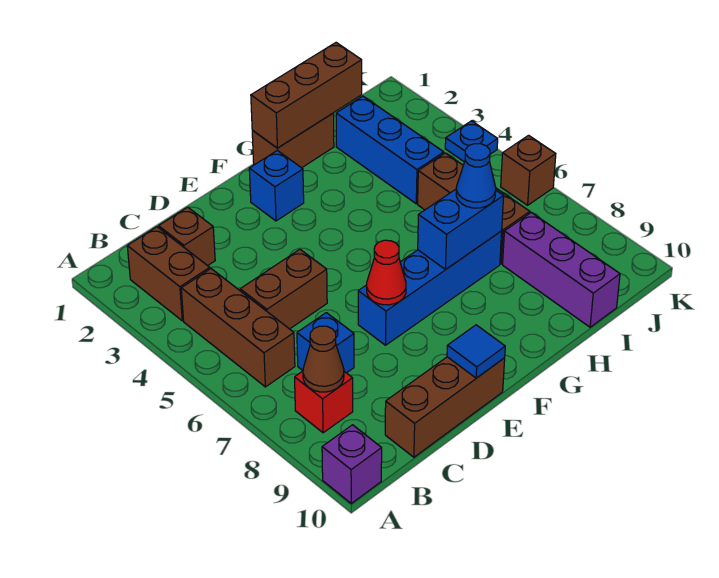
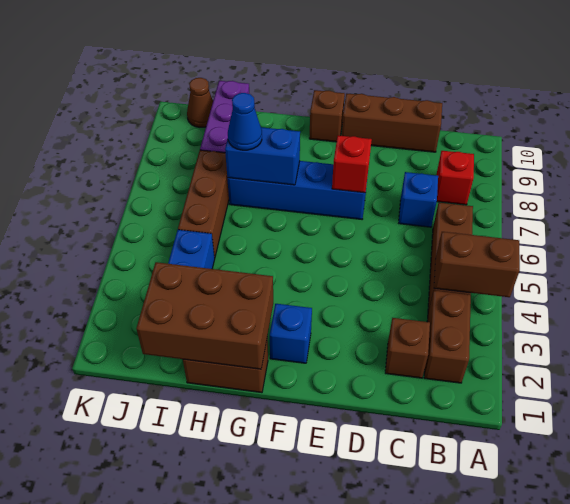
purple brick A10 level 1 -> none
brown cone B8 level 2 -> brown cone J10 level 1
brown brick C5:D5 level 1 -> brown brick A4:B4 level 2
red cone E7 level 2 -> red brick E7 level 2
blue tile E10 level 2 -> none
brown brick G1:I1 level 2 -> brown brick G1:I2 level 2
blue plate K4 level 1 -> none
brown brick K6 level 1 -> brown brick F10 level 1

